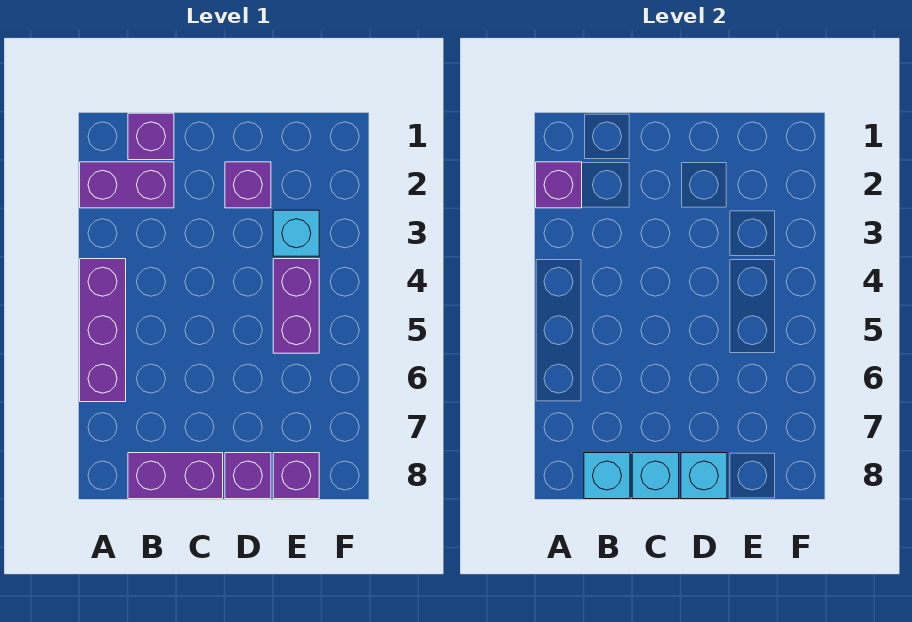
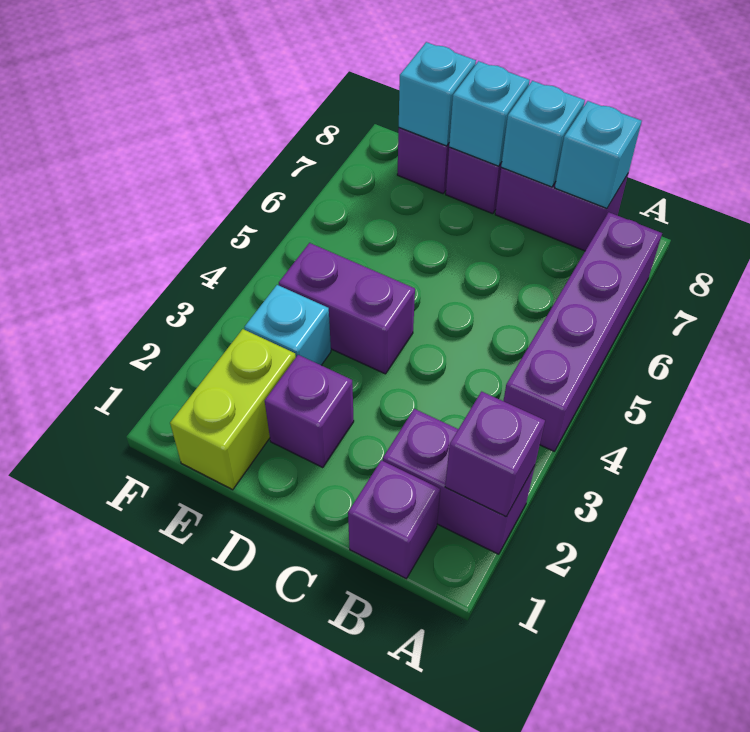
purple brick A4:A6 level 1 -> purple brick A4:A7 level 1
none -> lime brick E1:E2 level 1
purple brick E4:E5 level 1 -> purple brick D4:E4 level 1
none -> cyan brick E8 level 2

